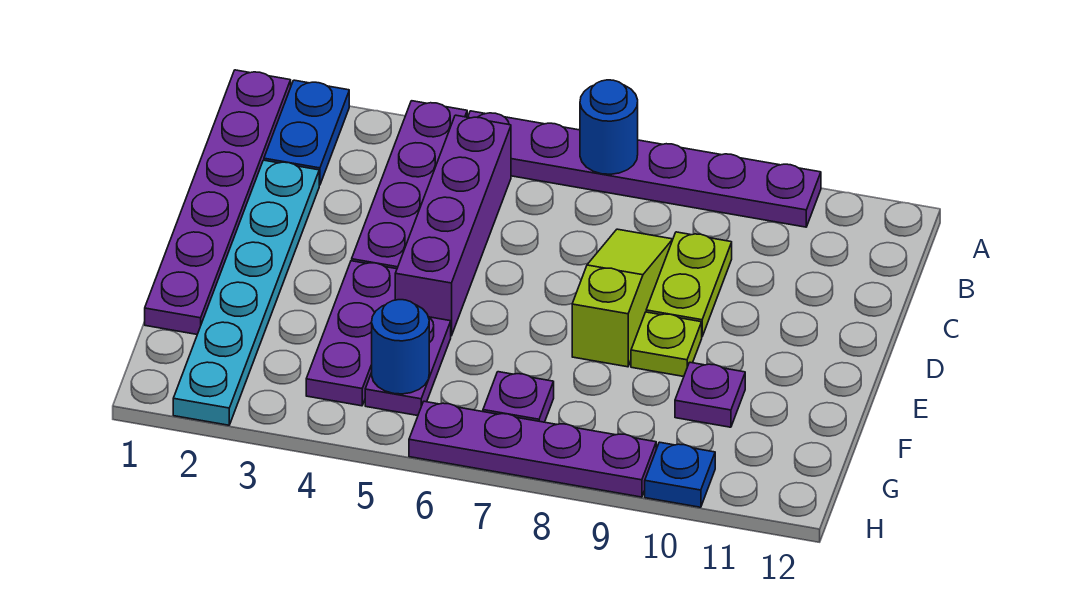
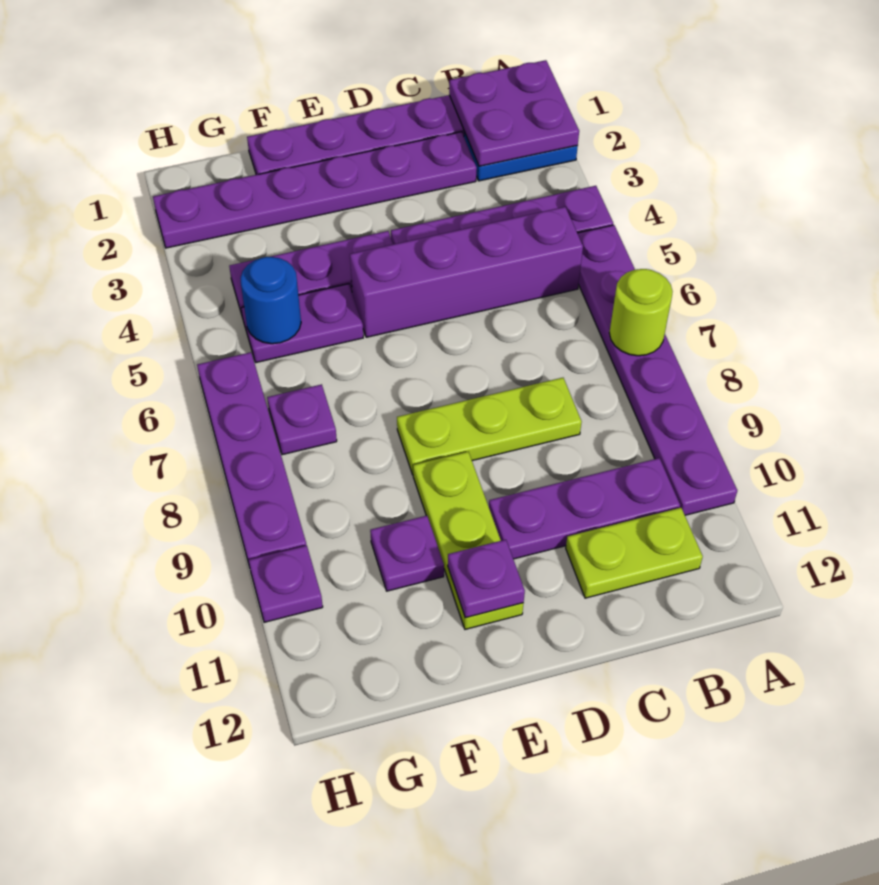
none -> purple plate A1:B2 level 2
blue round brick A7 level 2 -> lime round brick A7 level 2
none -> purple plate B10:D10 level 1
cyan plate C2:H2 level 1 -> purple plate C2:H2 level 1
lime slope C8:E8 level 1 top E -> lime plate C8:E8 level 1
lime plate C9:D9 level 1 -> lime plate B11:C11 level 1
lime plate E9 level 1 -> lime plate E9:E11 level 1
none -> purple plate E11 level 2
blue plate H10 level 1 -> purple plate H10 level 1

